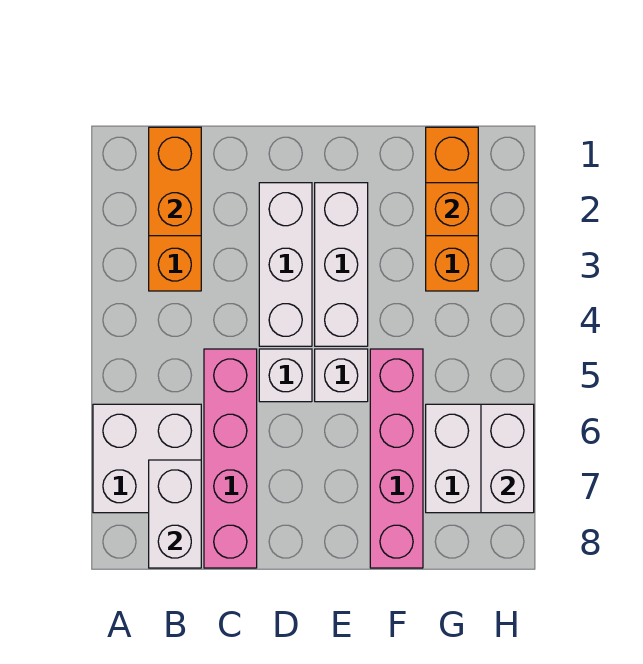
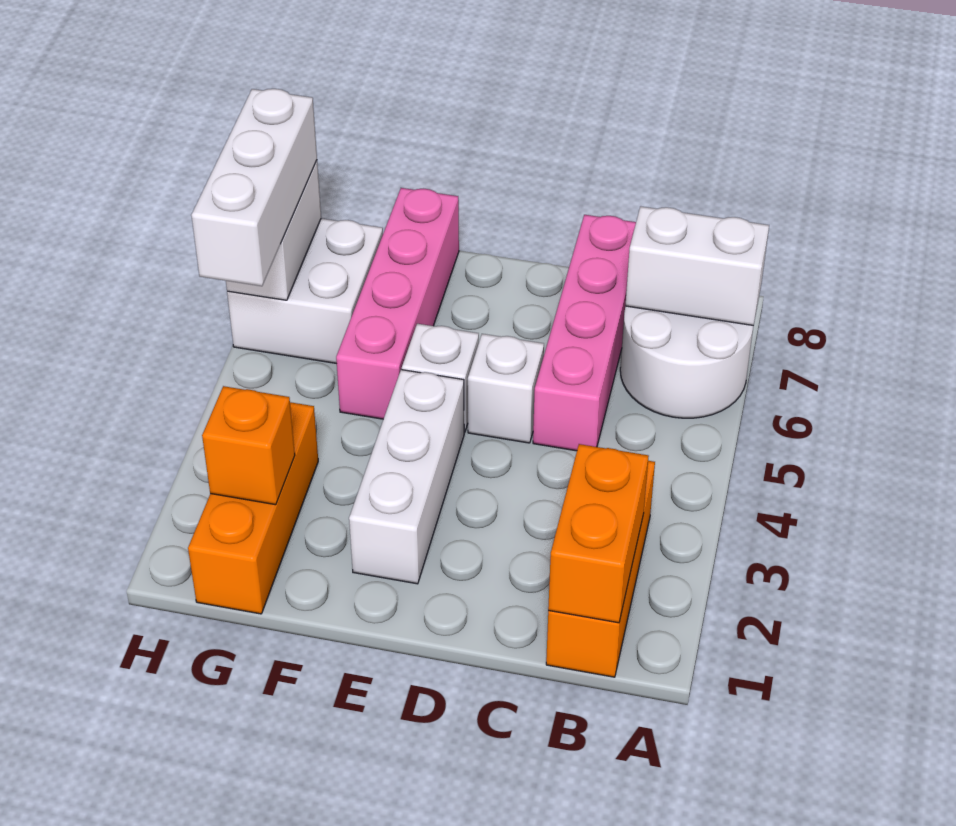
white brick A6:B7 level 1 -> white round brick A6:B7 level 1
white brick B7:B8 level 2 -> white brick A7:B7 level 2
white brick D2:D4 level 1 -> white brick H5:H7 level 3

